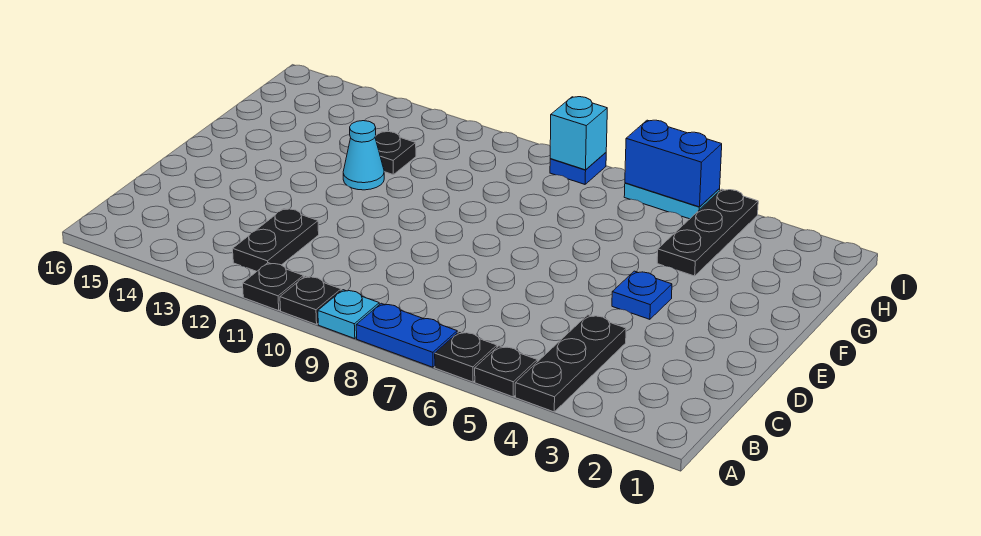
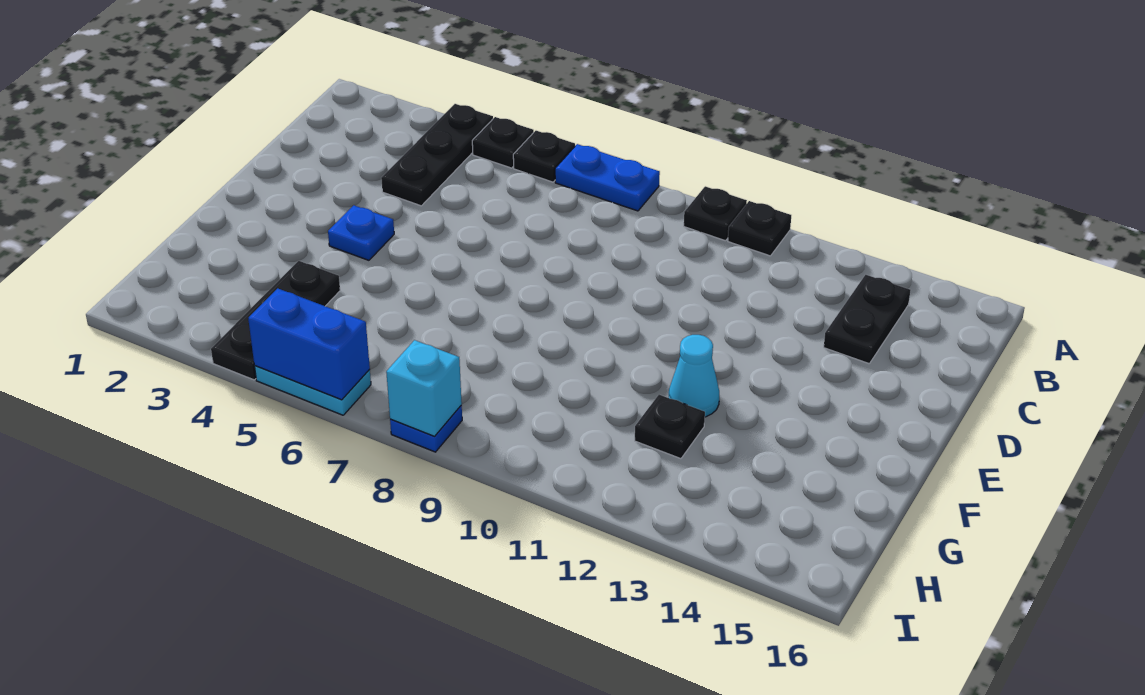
cyan plate A9 level 1 -> none
black plate B12:C12 level 1 -> black plate B14:C14 level 1

